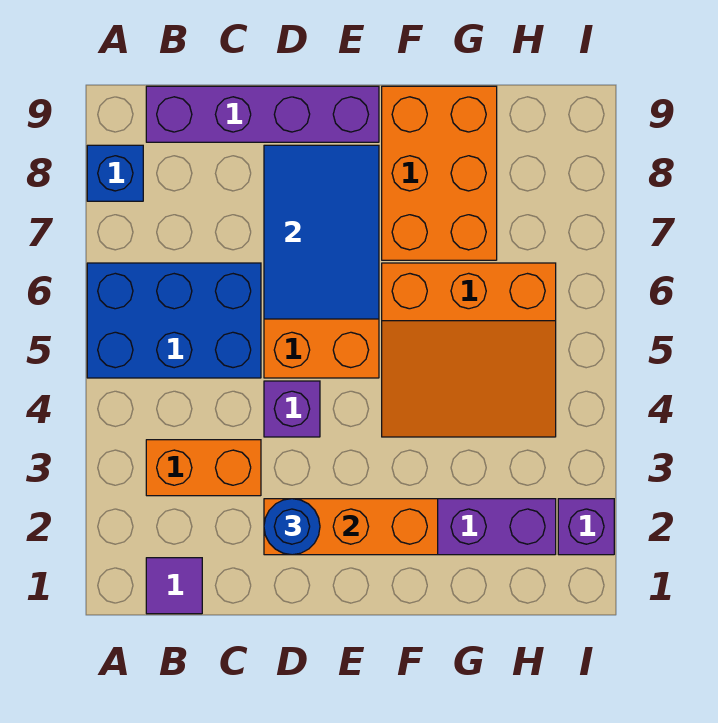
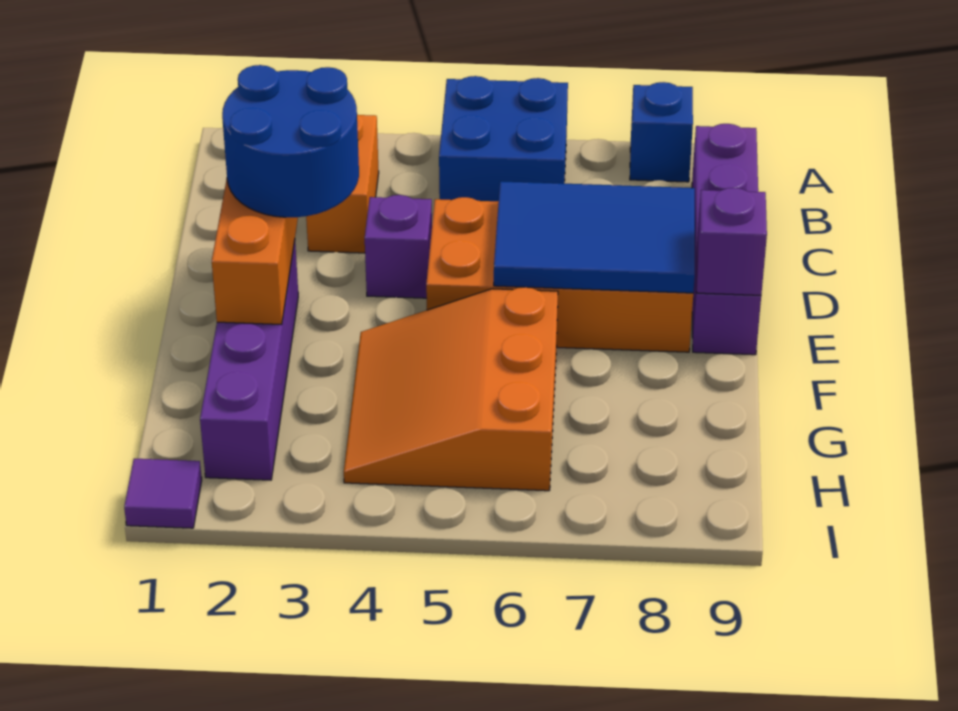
blue brick A5:C6 level 1 -> blue brick A5:B6 level 1
purple tile B1 level 1 -> purple tile I1 level 1
blue round brick D2 level 3 -> blue round brick D2:E3 level 3
orange brick F7:G9 level 1 -> none
purple brick I2 level 1 -> purple brick E9 level 2

